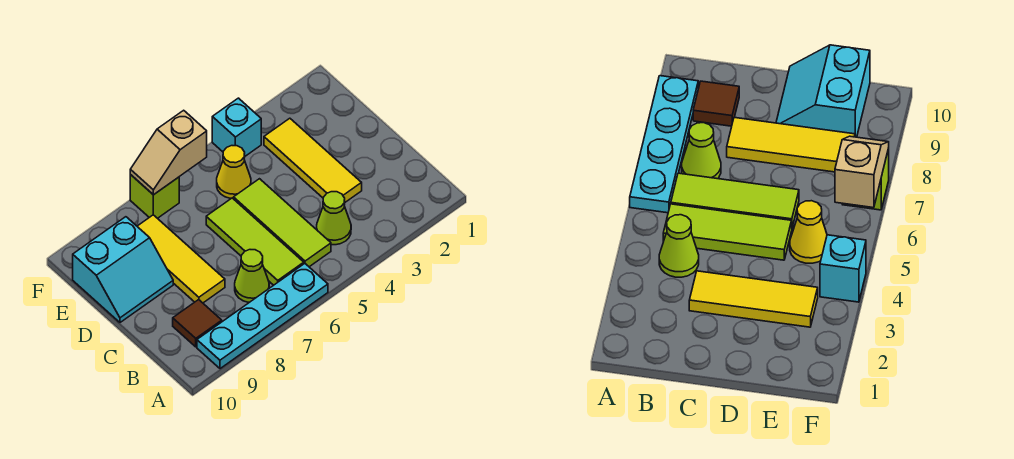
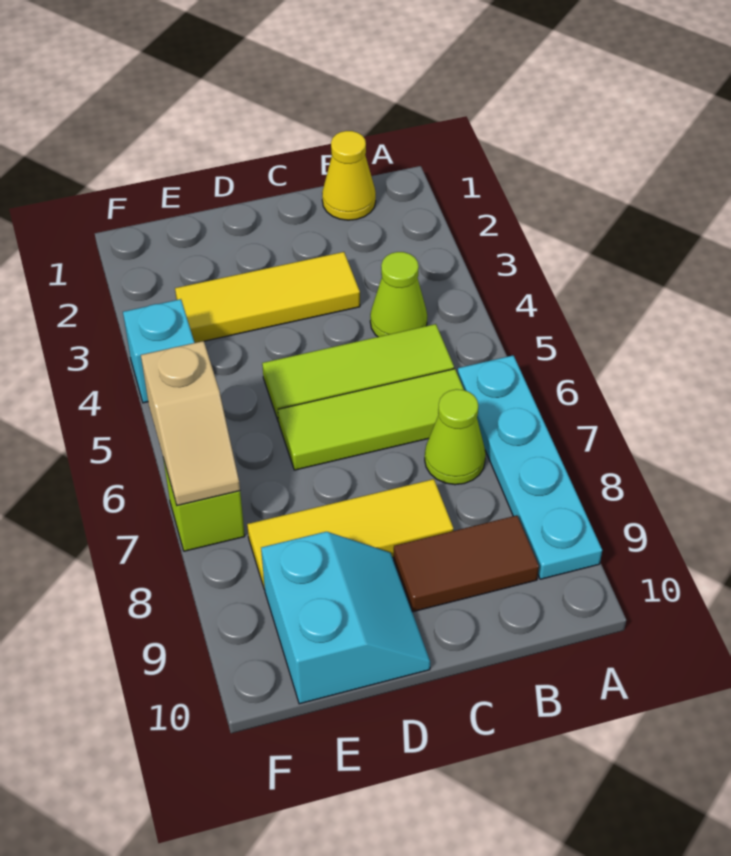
brown tile B9 level 1 -> brown tile B9:C9 level 1
yellow cone E5 level 1 -> yellow cone B1 level 1

